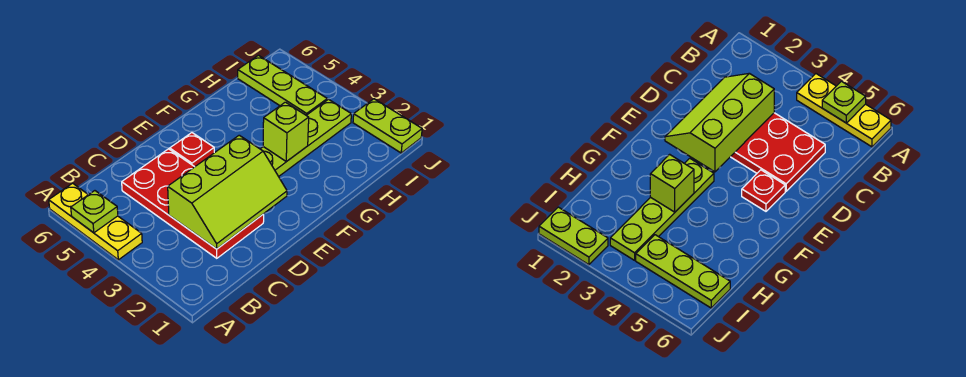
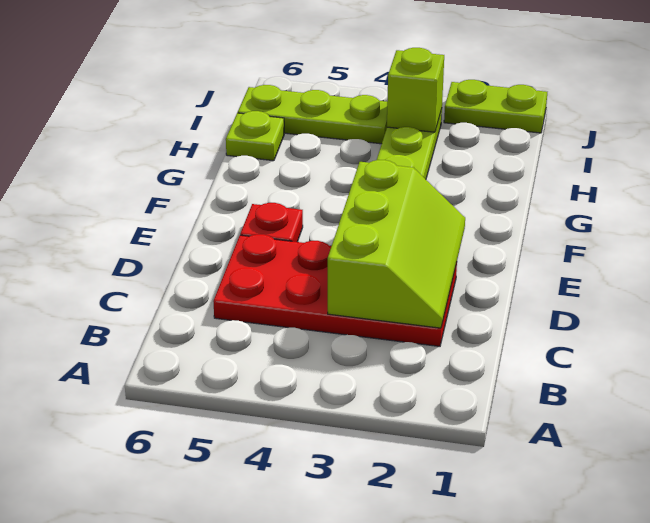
yellow plate A4:A6 level 1 -> none
lime plate A5 level 2 -> lime plate H6 level 1
lime brick G3 level 2 -> lime brick I3 level 2

